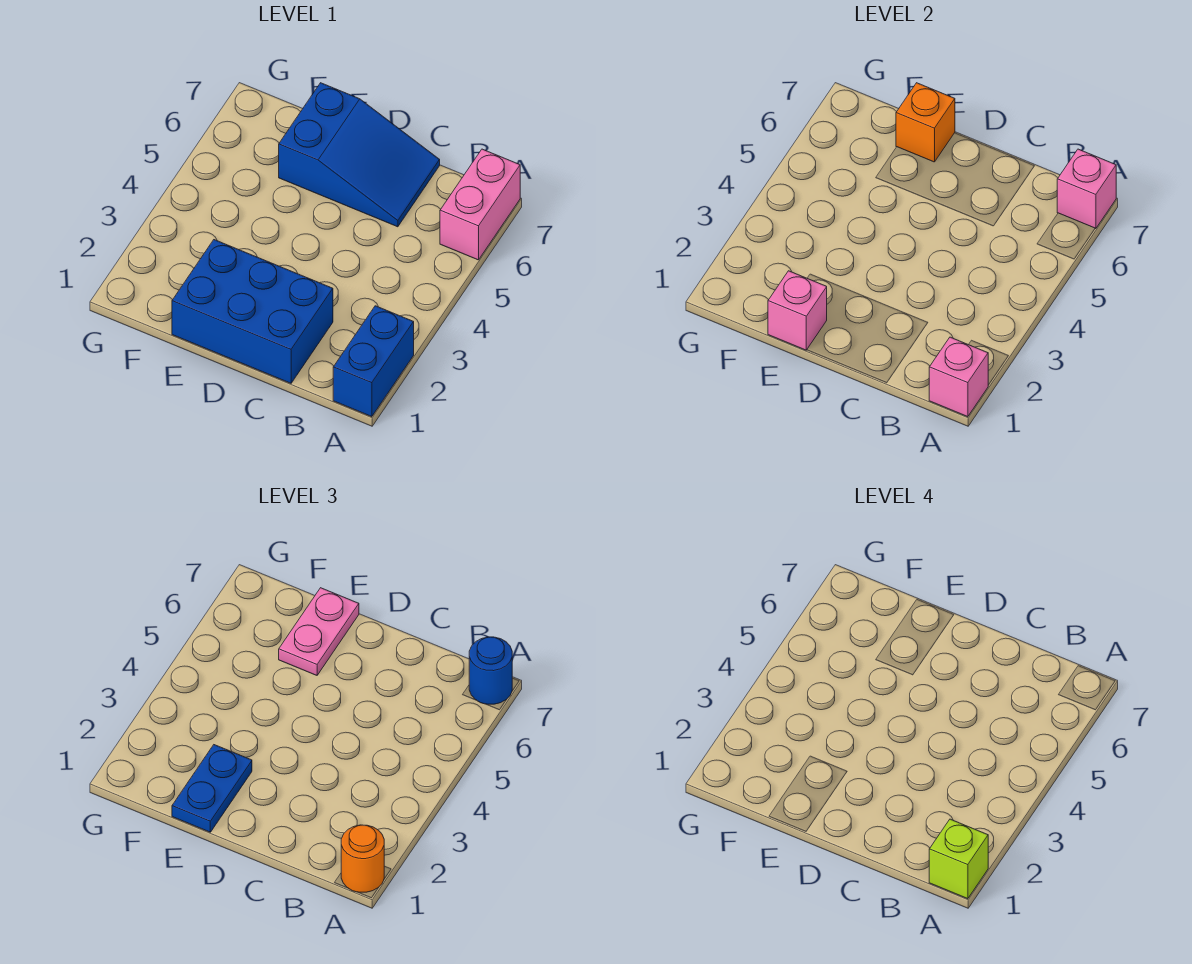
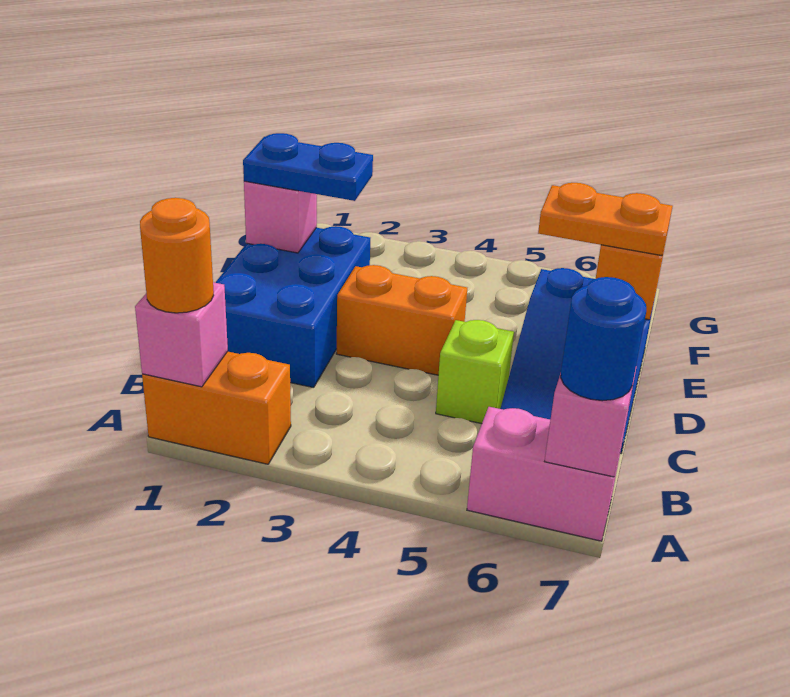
blue brick A1:A2 level 1 -> orange brick A1:A2 level 1
lime brick A1 level 4 -> lime brick C5 level 1
none -> orange brick D3:D4 level 1
pink plate E6:E7 level 3 -> orange plate E6:E7 level 3

